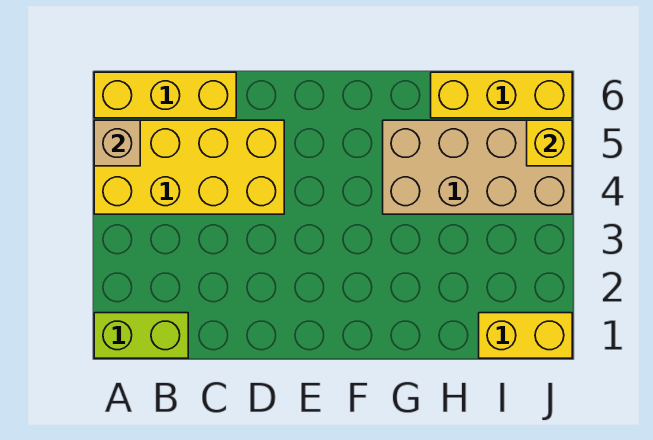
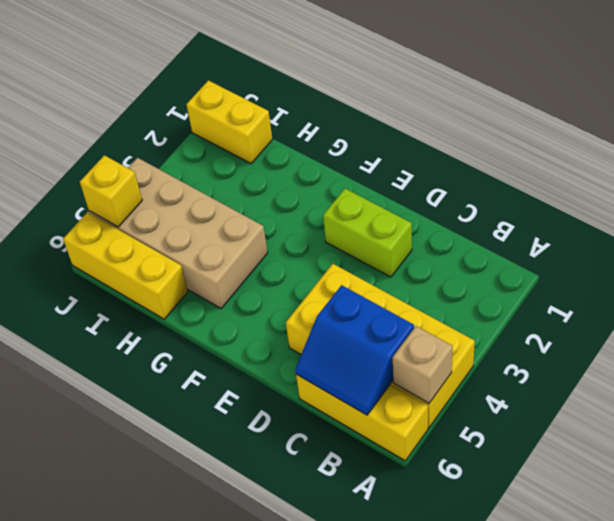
lime brick A1:B1 level 1 -> lime brick D2:E2 level 1
none -> blue slope B5:C6 level 2 top 5

